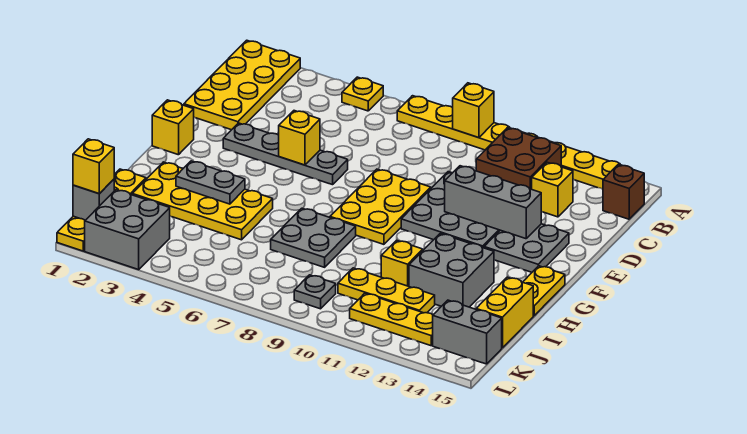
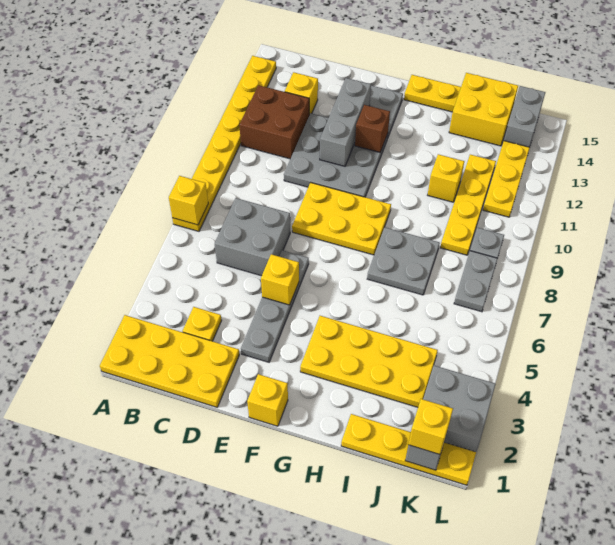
yellow plate A5 level 1 -> yellow plate C3 level 1
yellow brick A9 level 2 -> yellow brick A7 level 2
brown brick B15 level 1 -> brown brick F12 level 2
yellow plate H2:I5 level 1 -> yellow plate G3:J4 level 1
grey plate H3:H4 level 2 -> grey plate K7:K8 level 1
grey brick H12:I13 level 1 -> grey brick C6:D7 level 1
yellow brick I15:J15 level 1 -> yellow brick I14:J15 level 1
yellow plate J10:J12 level 1 -> yellow plate J9:J12 level 1

